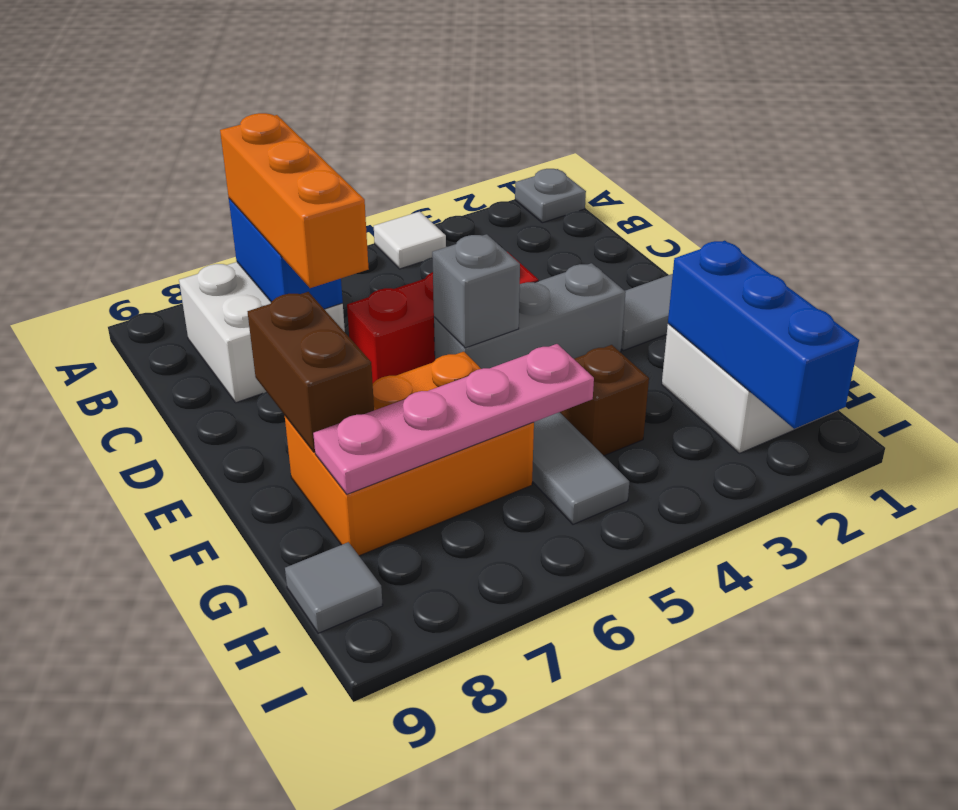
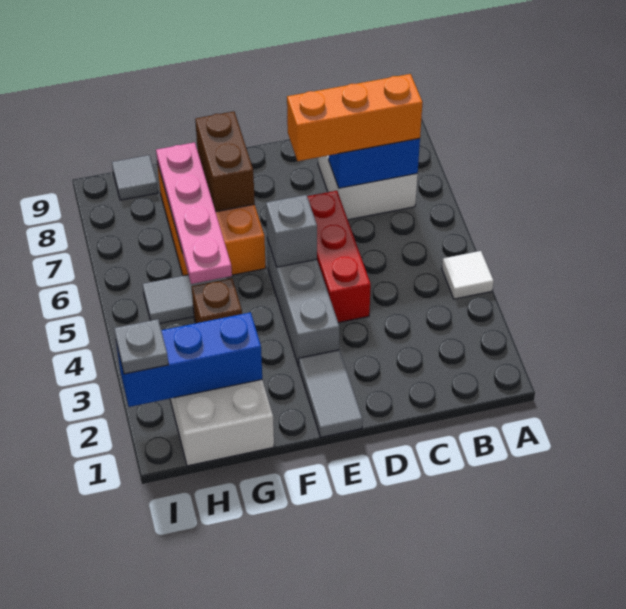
grey plate A1 level 1 -> grey plate I2 level 3
brown brick E8:F8 level 2 -> brown brick F7:F8 level 2

